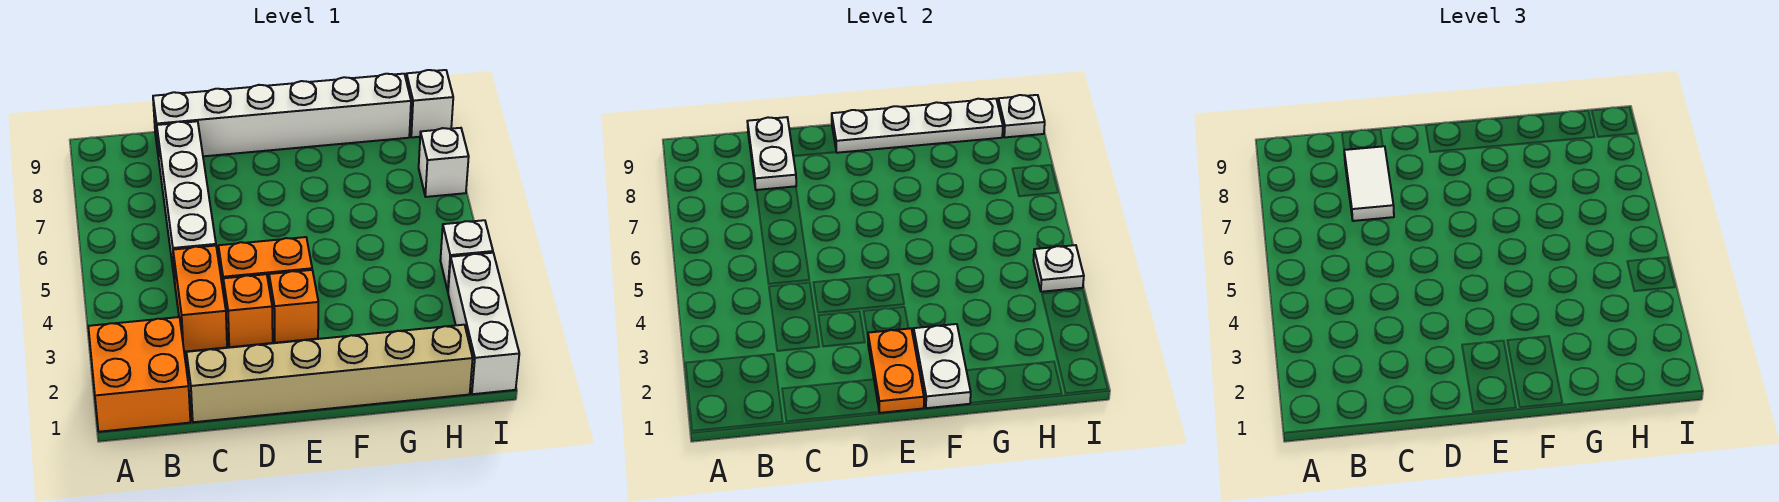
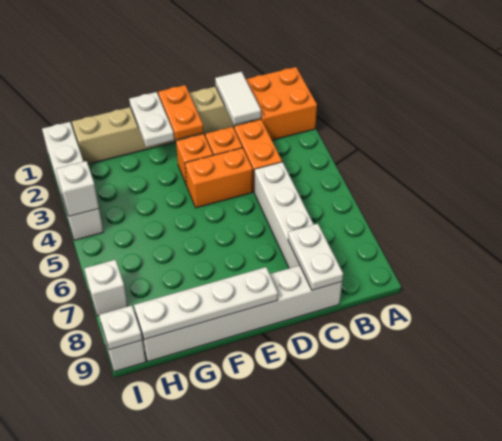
white tile C7:C8 level 3 -> white tile C1:C2 level 2
white plate I4 level 2 -> white brick I4 level 2

